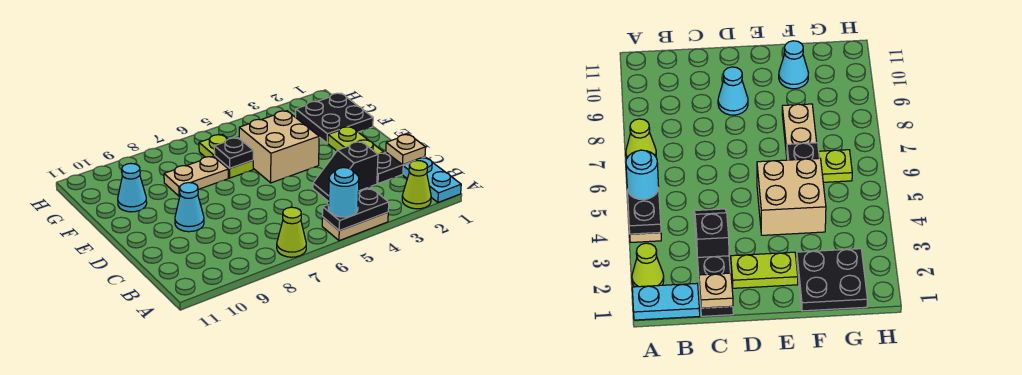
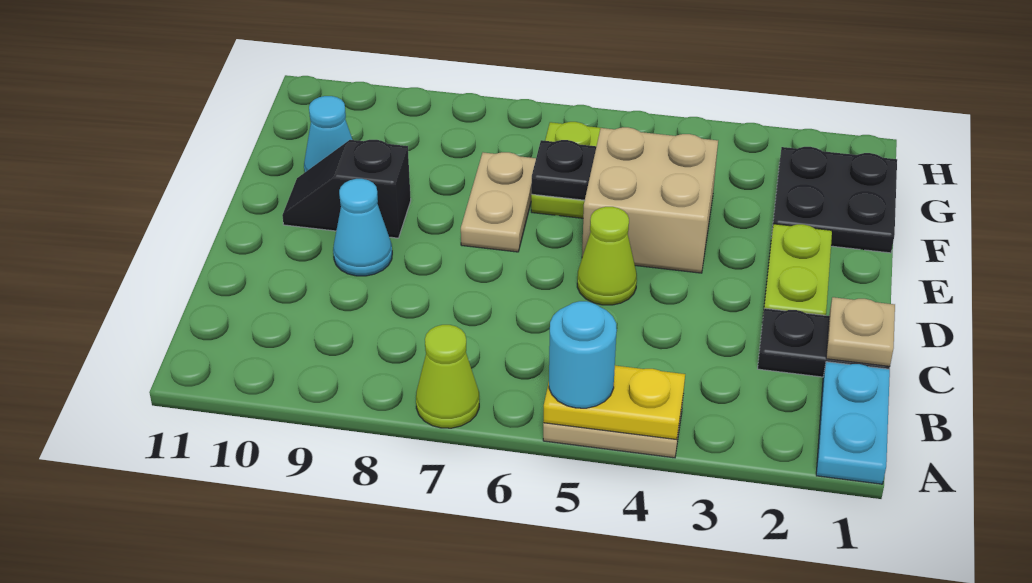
lime cone A2 level 1 -> lime cone D5 level 1
black plate A4:A5 level 2 -> yellow plate A4:A5 level 2
black slope C3:C4 level 1 top 3 -> black slope E9:E10 level 1 top 9
tan plate F7:F8 level 1 -> tan plate E7:F7 level 1

